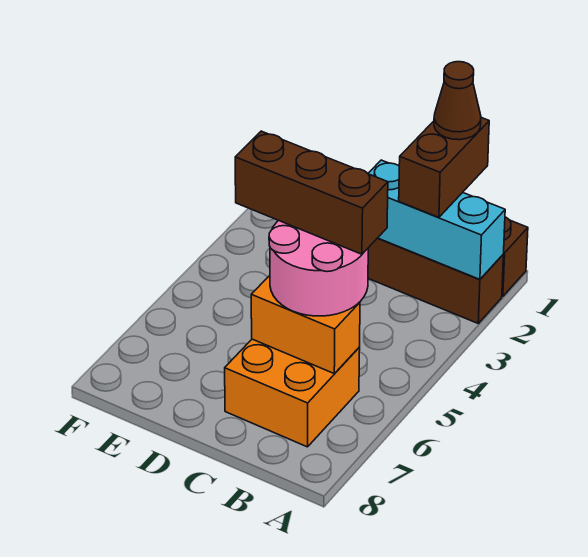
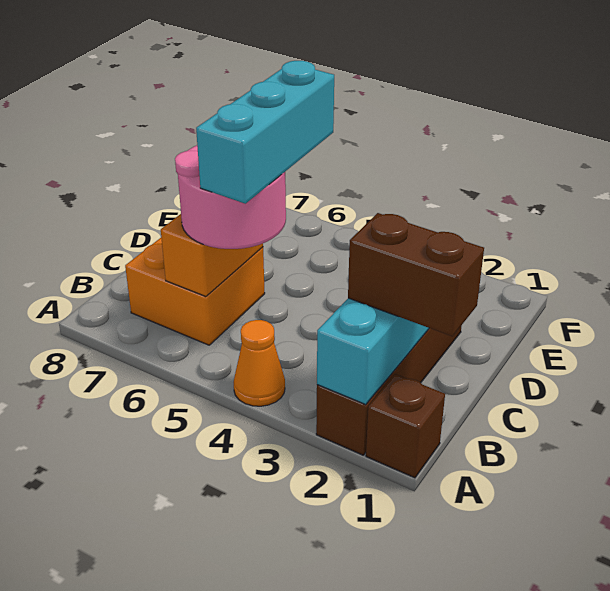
none -> orange cone A4 level 1
brown cone B1 level 4 -> none
brown brick B5:D5 level 4 -> cyan brick B5:D5 level 4

